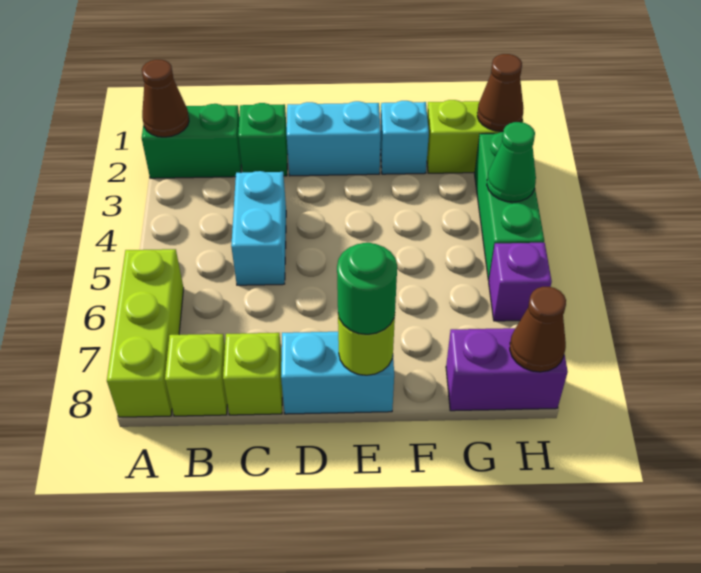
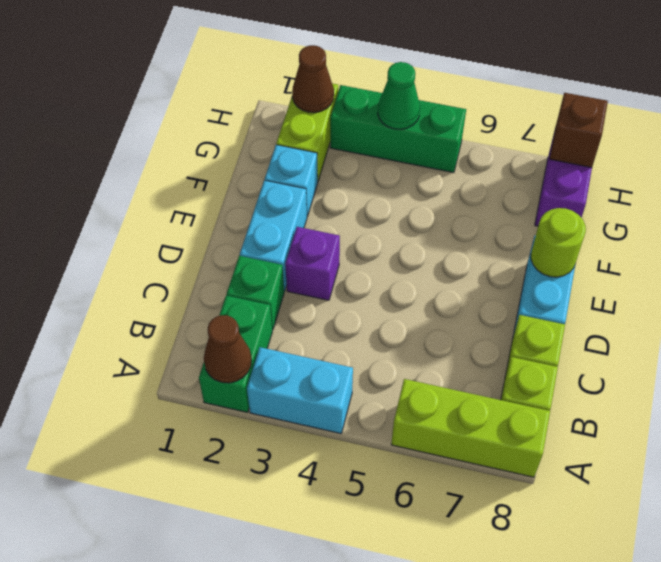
cyan brick C4:C5 level 1 -> cyan brick A3:A4 level 1
green round brick E8 level 3 -> none
purple brick H6 level 1 -> purple brick D3 level 1
brown cone H8 level 2 -> brown brick H8 level 2

